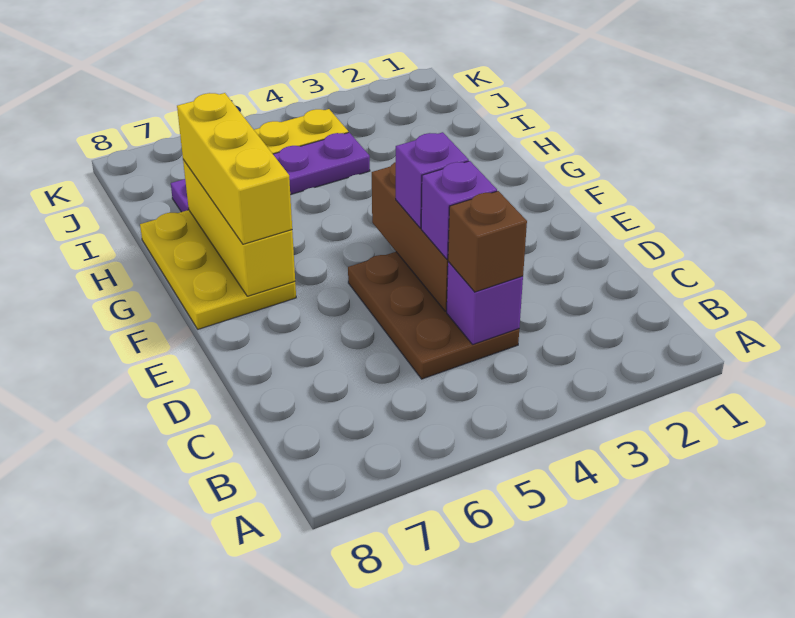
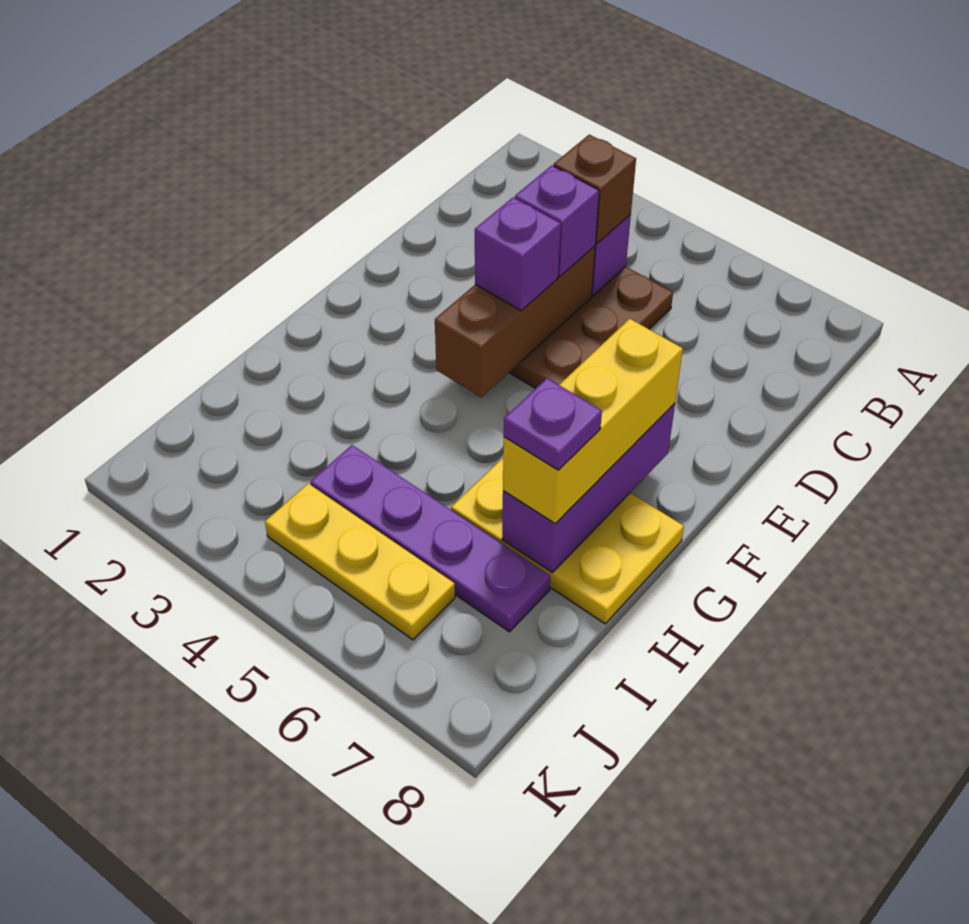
yellow plate F7:H8 level 1 -> yellow plate G6:H8 level 1
yellow brick F7:H7 level 2 -> purple brick F7:H7 level 2
none -> purple plate H7 level 4

